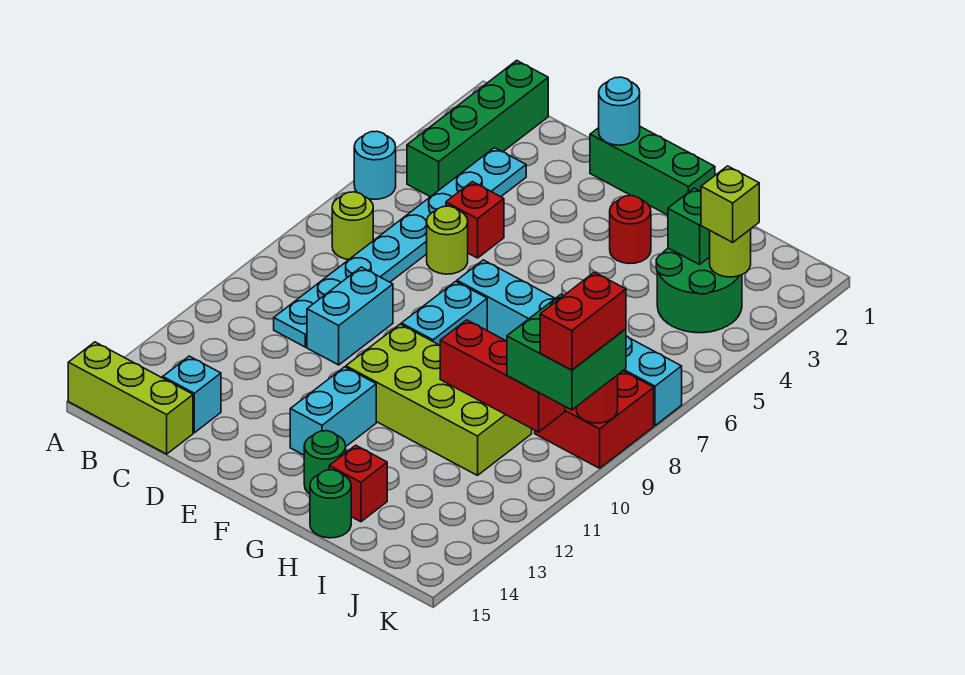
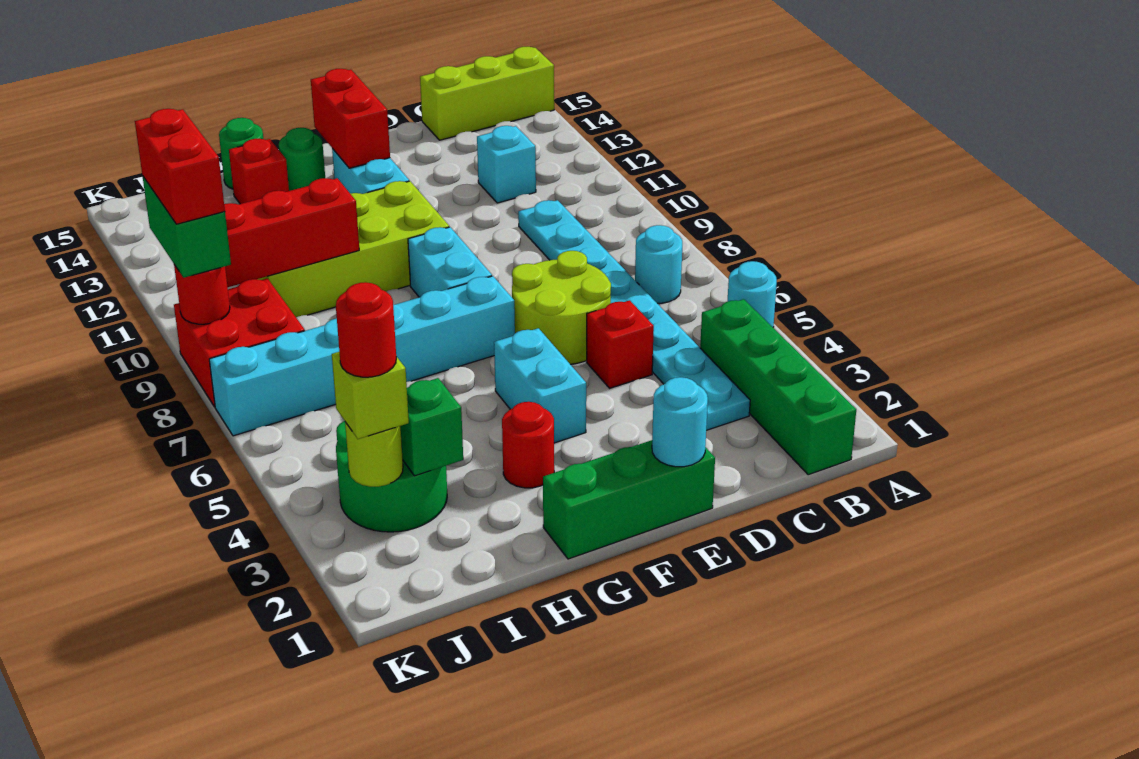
lime round brick B7 level 1 -> cyan round brick B7 level 1
cyan brick C14 level 1 -> cyan brick C12 level 1
lime round brick D6 level 1 -> lime round brick D6:E7 level 1
cyan brick D9:D10 level 1 -> cyan brick F4:F5 level 1
none -> red brick F13:F14 level 2
none -> red round brick J3 level 4
green brick J9:K10 level 3 -> green brick K9:K10 level 3

